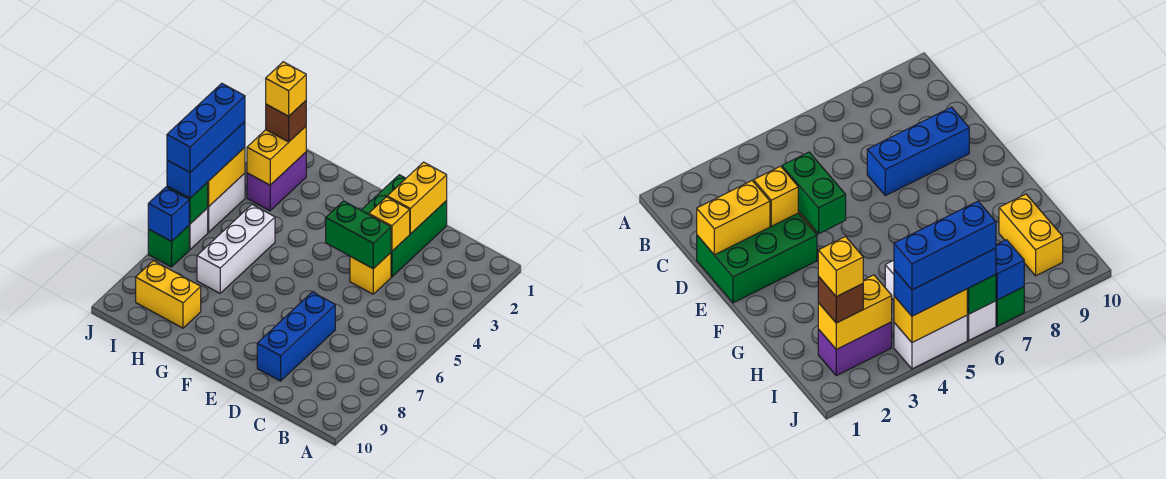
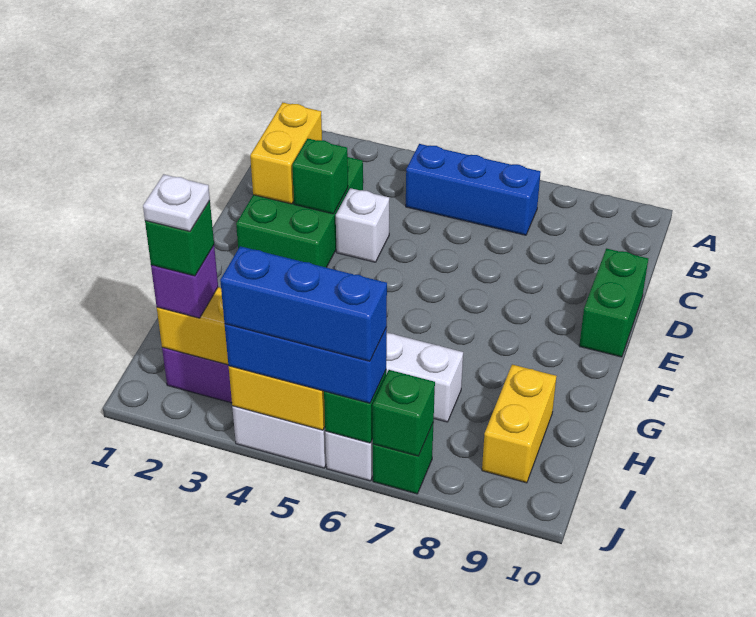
green brick D1:E3 level 1 -> green brick C2:E3 level 1
yellow brick D1:D2 level 2 -> yellow brick C2:D2 level 2
yellow brick D3 level 2 -> green brick D3 level 2
yellow brick D4 level 1 -> white brick D4 level 1
green brick D4:E4 level 2 -> green brick D10:E10 level 1
blue brick D7:D9 level 1 -> blue brick B5:B7 level 1
brown brick I2 level 3 -> purple brick I2 level 3
yellow brick I2 level 4 -> green brick I2 level 4
none -> white plate I2 level 5
blue brick J7 level 2 -> green brick J7 level 2

